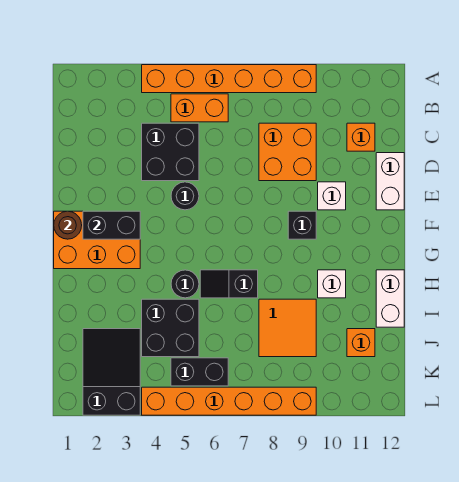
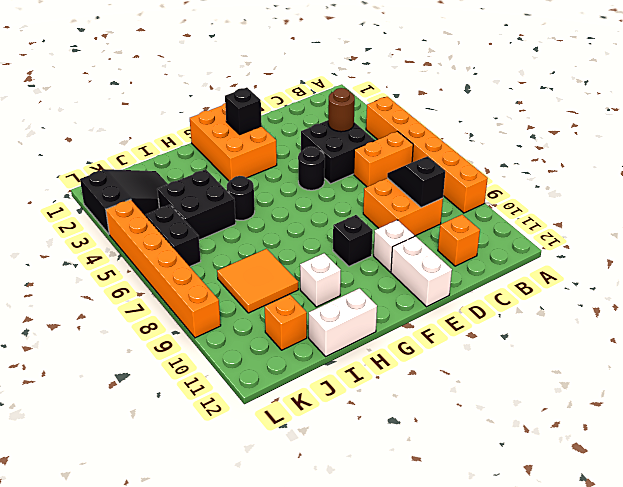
orange brick B5:B6 level 1 -> orange brick B6:C6 level 1
white brick D12:E12 level 1 -> white brick E11:E12 level 1
brown round brick F1 level 2 -> brown round brick C4 level 2
black brick F2:F3 level 2 -> black brick F2 level 2
black slope H6:H7 level 1 top 7 -> black slope C8:C9 level 2 top 9

